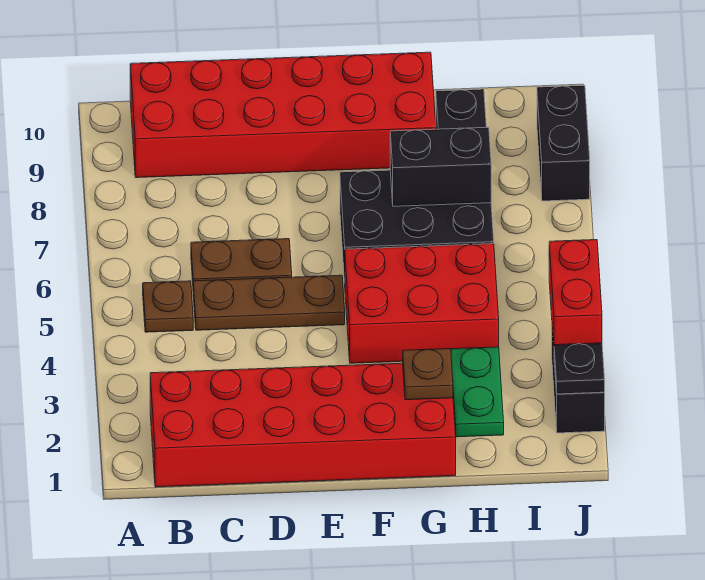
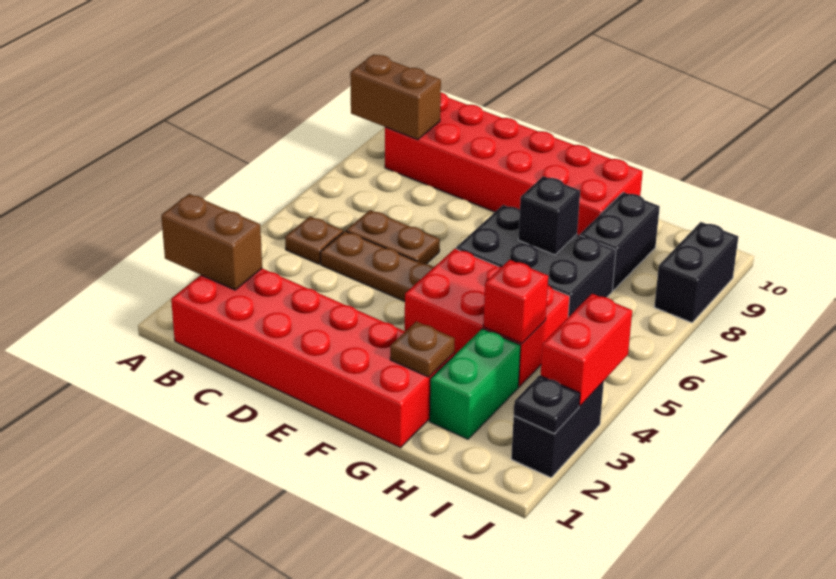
none -> brown brick A2:B2 level 2
none -> brown brick A9:B9 level 2
black brick G7:H7 level 2 -> black brick G7 level 2
green plate H2:H3 level 1 -> green brick H2:H3 level 1
none -> red brick H4 level 2

